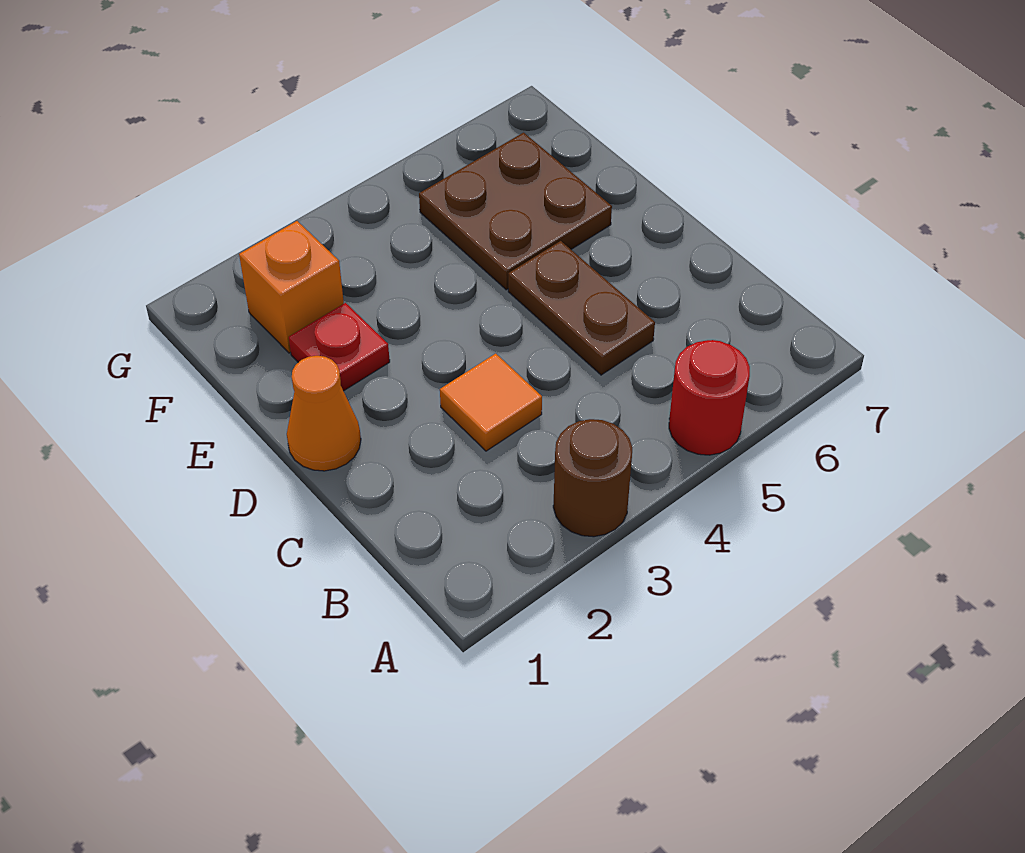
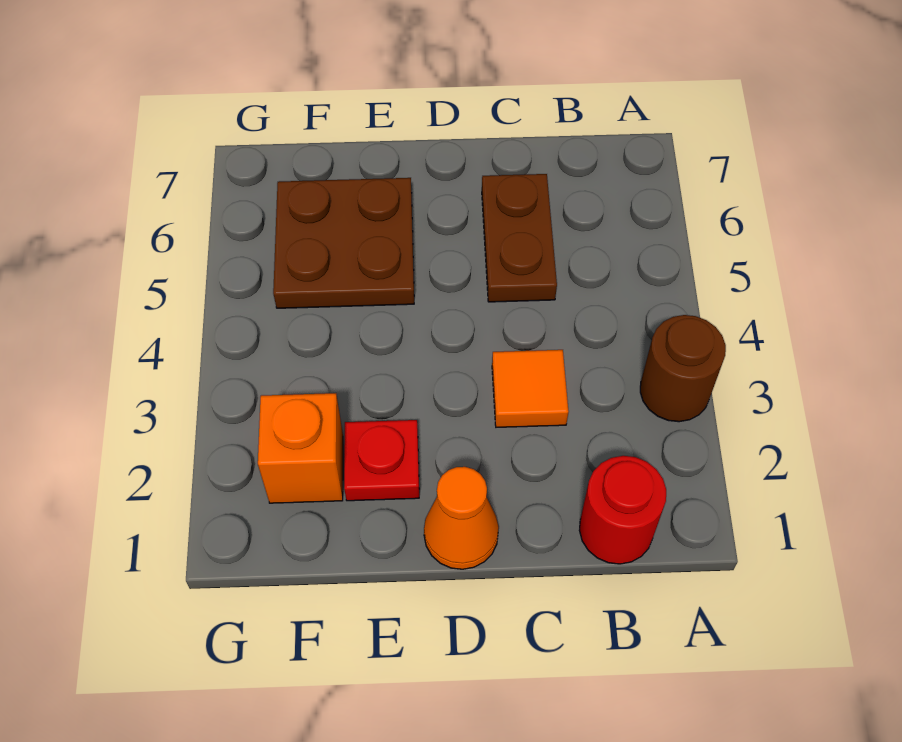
red round brick A5 level 1 -> red round brick B1 level 1
brown plate C5:D5 level 1 -> brown plate C5:C6 level 1

